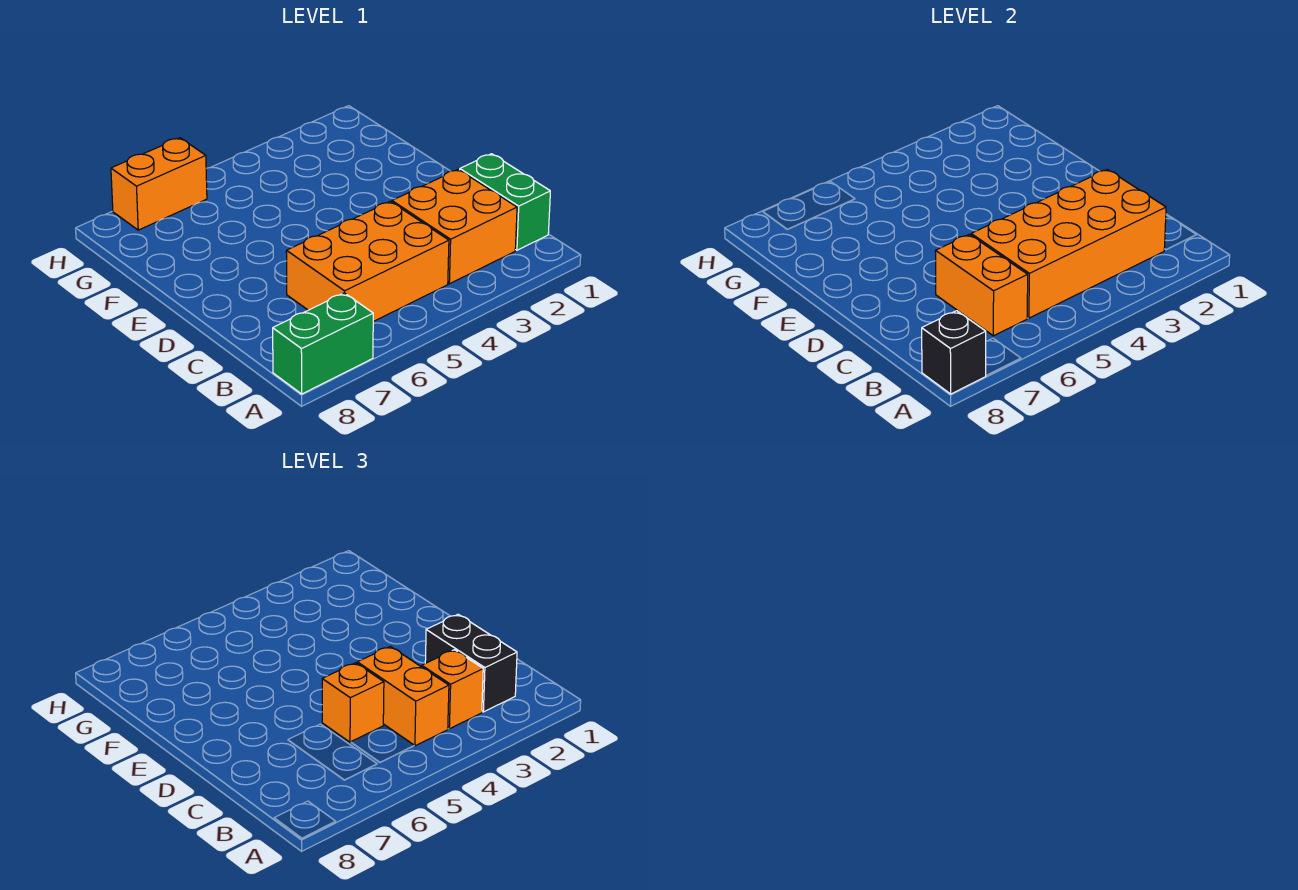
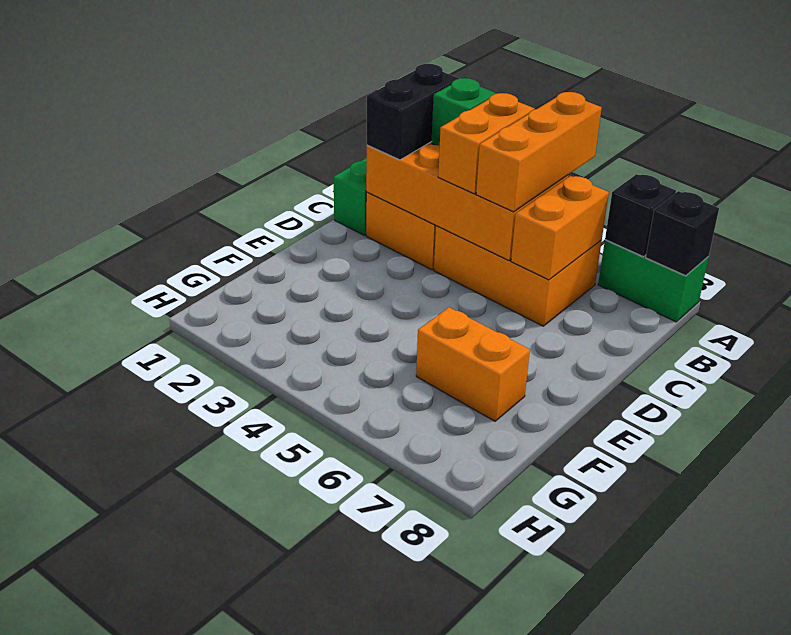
none -> black brick A7 level 2
orange brick B3 level 3 -> green brick B3 level 3
orange brick C5 level 3 -> orange brick A5:C5 level 3
orange brick H6:H7 level 1 -> orange brick F6:F7 level 1

